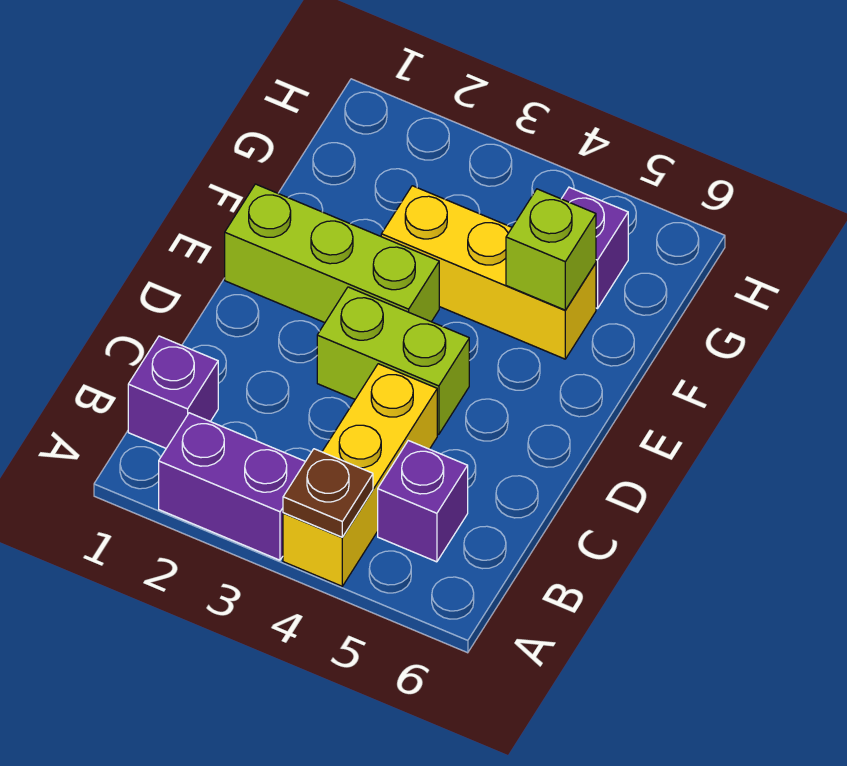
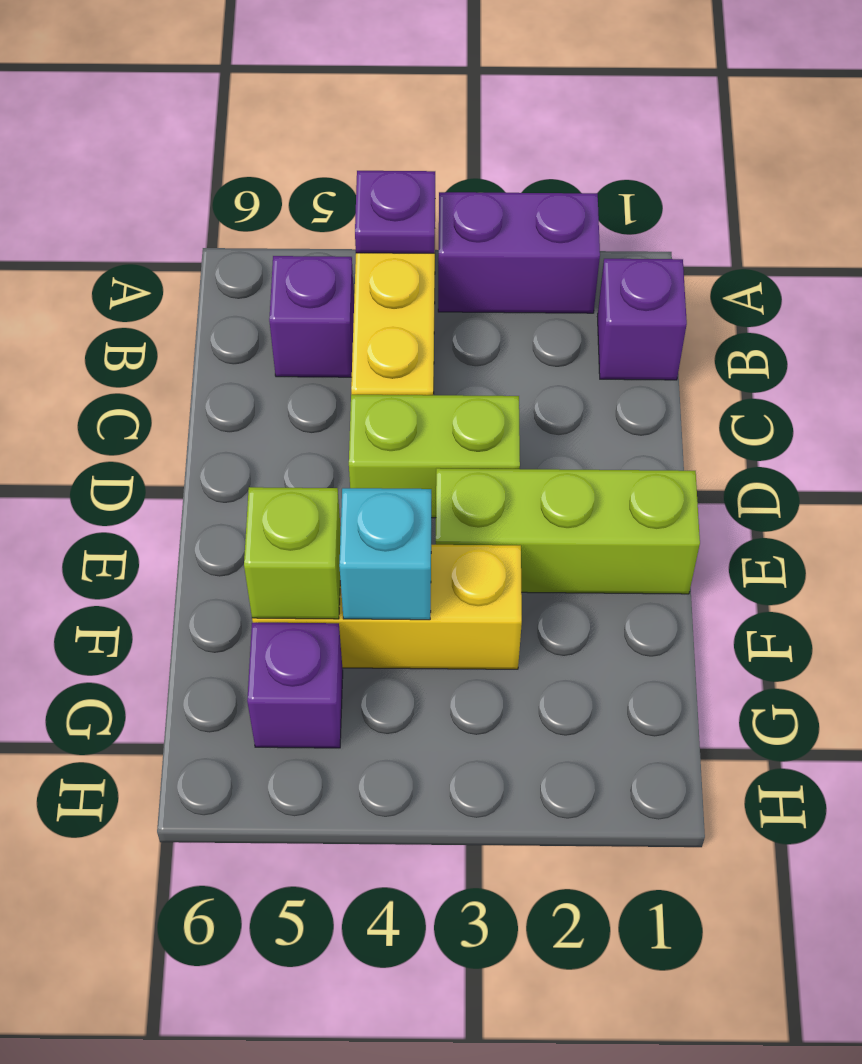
brown plate A4 level 2 -> purple plate A4 level 2
none -> cyan brick F4 level 2

